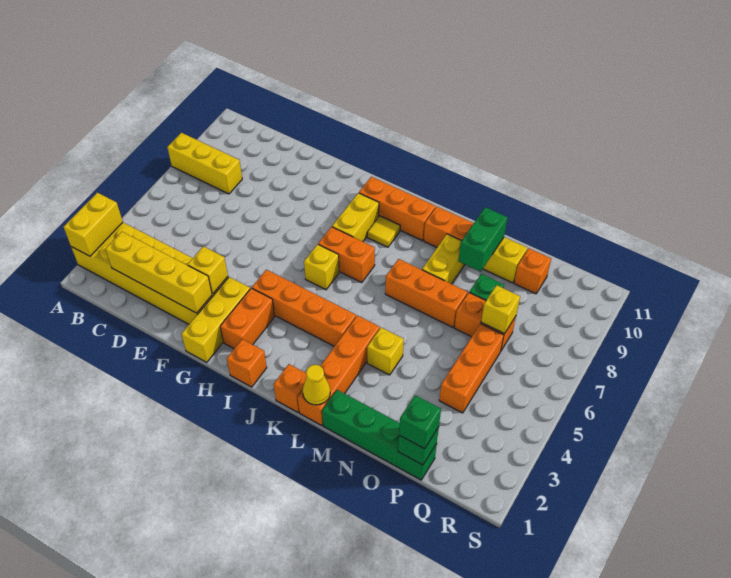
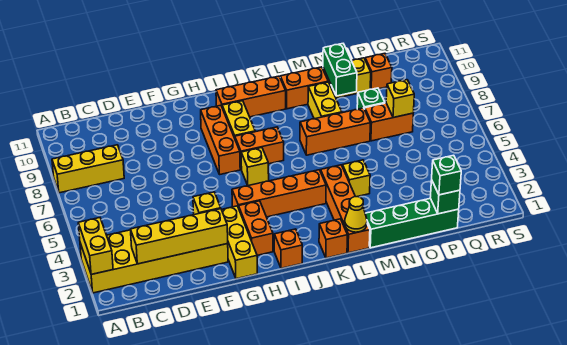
yellow tile J9 level 1 -> none
orange brick P4:P6 level 1 -> orange brick H7:H9 level 1

